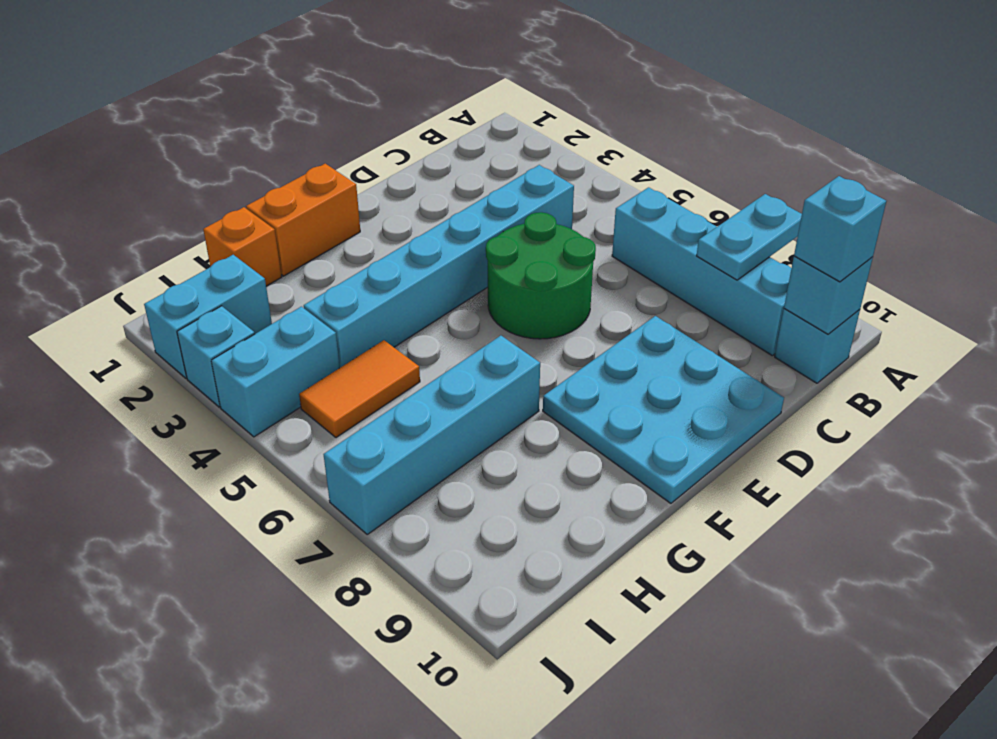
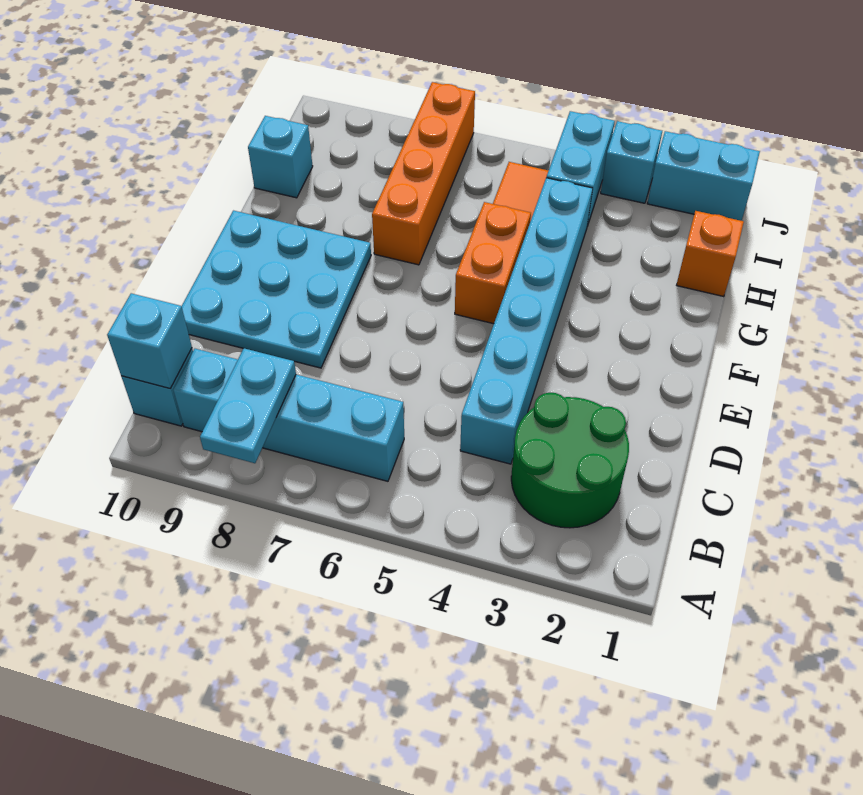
cyan brick B10 level 3 -> cyan brick H10 level 1
green round brick D5:E6 level 1 -> green round brick B2:C3 level 1
orange brick F1:G1 level 1 -> orange brick F5:G5 level 1
cyan brick G7:J7 level 1 -> orange brick G7:J7 level 1
cyan brick I2:J2 level 1 -> cyan brick J1:J2 level 1

